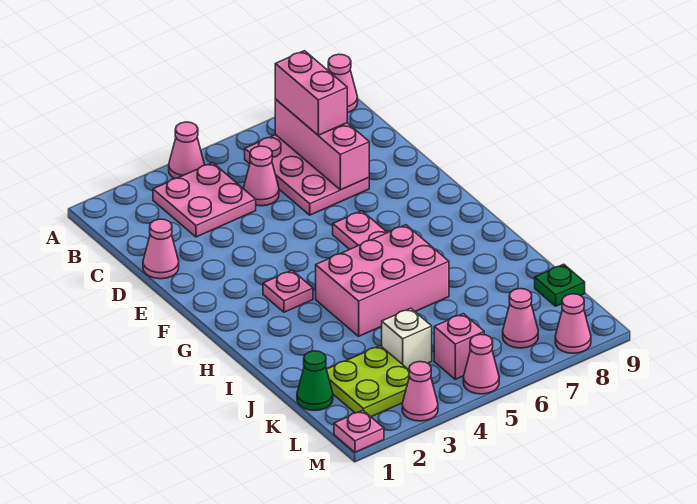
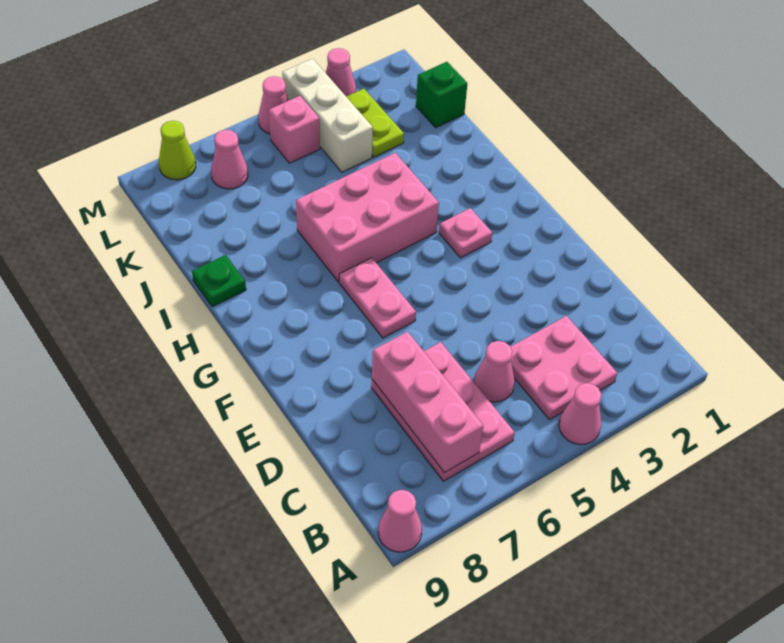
pink brick B7:C7 level 3 -> none
pink cone D1 level 1 -> none
green cone K1 level 1 -> green brick K1 level 1
lime plate K2:L3 level 1 -> lime plate K3:L3 level 1
white brick K4 level 1 -> white brick K4:M4 level 1
green plate K9 level 1 -> green plate I9 level 1
pink plate M1 level 1 -> none
pink cone M8 level 1 -> lime cone M8 level 1

